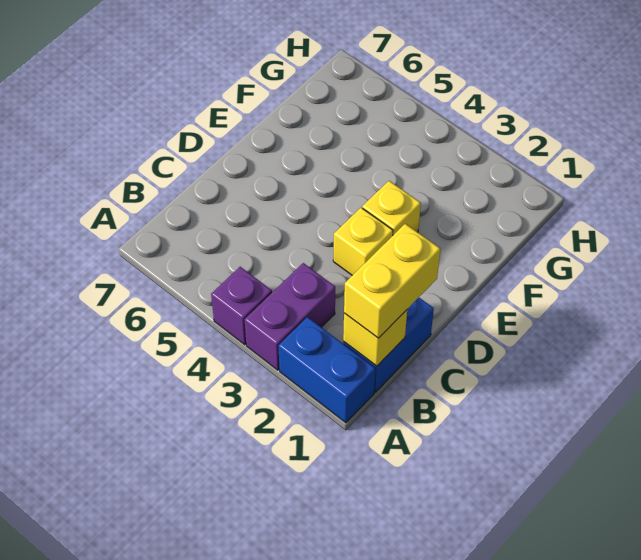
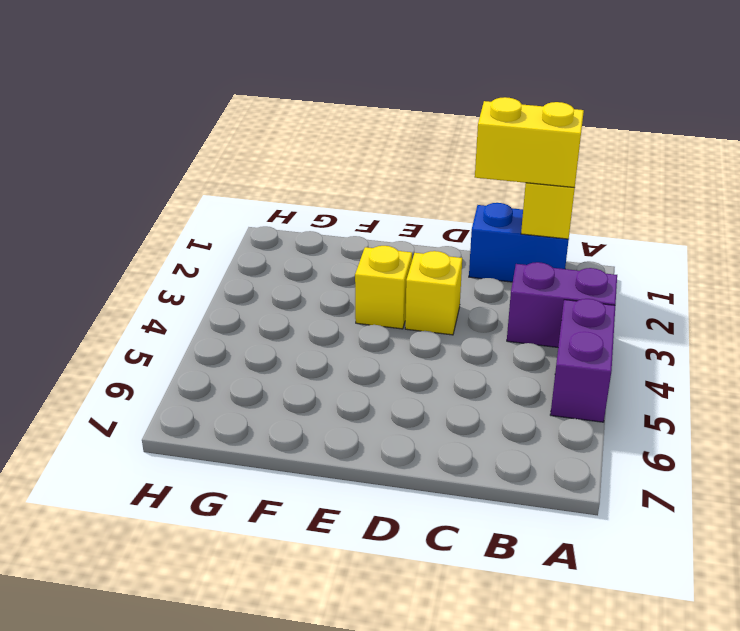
blue brick A1:A2 level 1 -> none
purple brick A4 level 1 -> purple brick A4:A5 level 1

